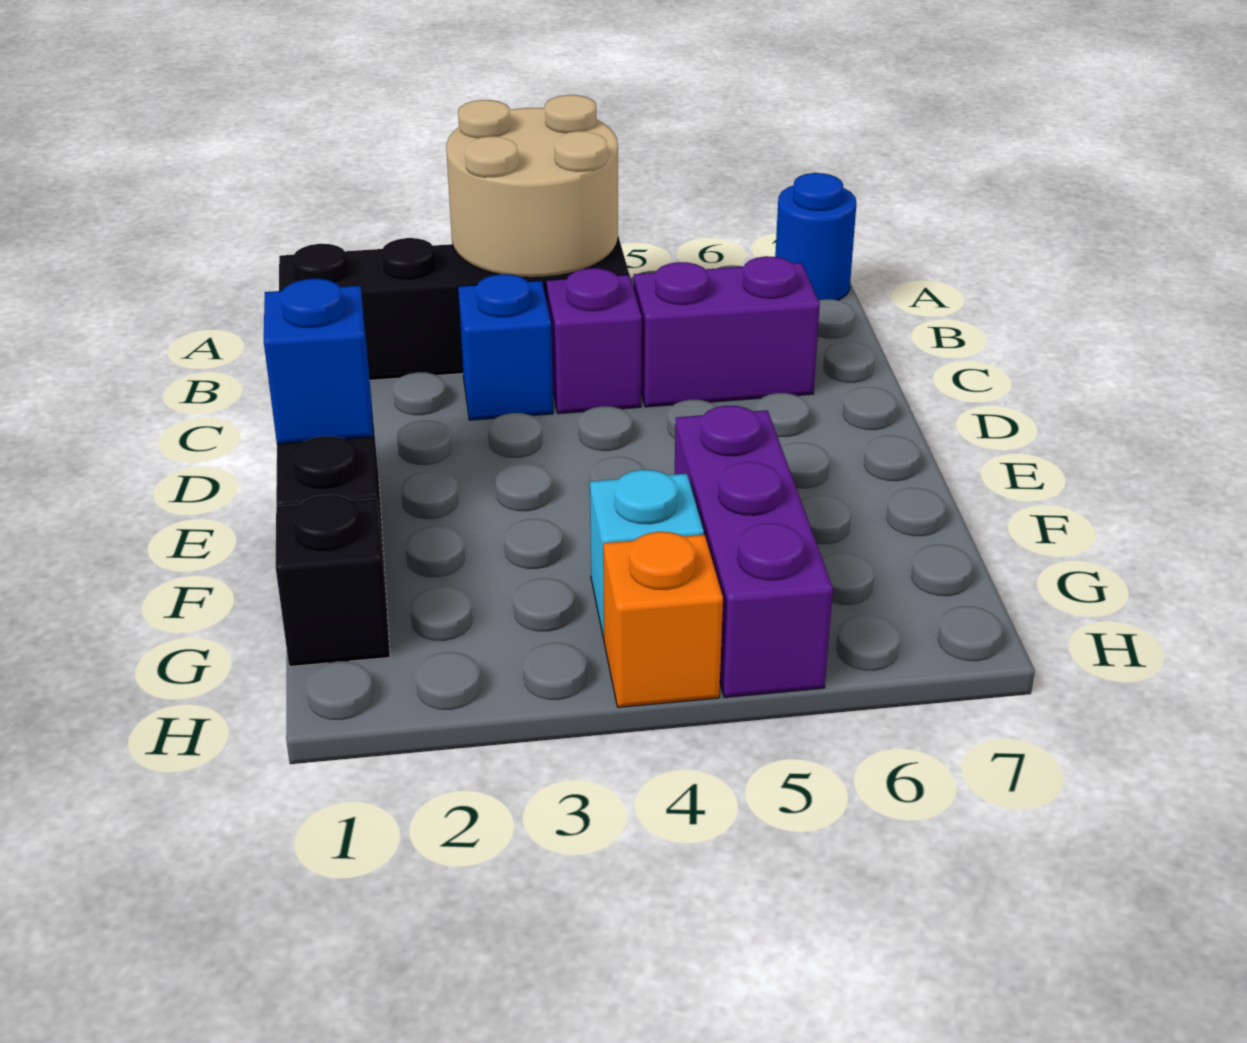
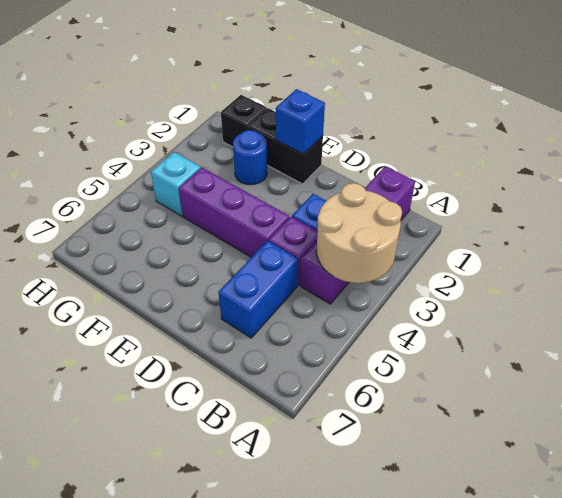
blue round brick A7 level 1 -> blue round brick F2 level 1
black brick B1:B4 level 1 -> purple brick B1:B4 level 1
purple brick C5:C6 level 1 -> blue brick C5:C6 level 1
purple brick F5:H5 level 1 -> purple brick D4:F4 level 1
orange brick H4 level 1 -> none

